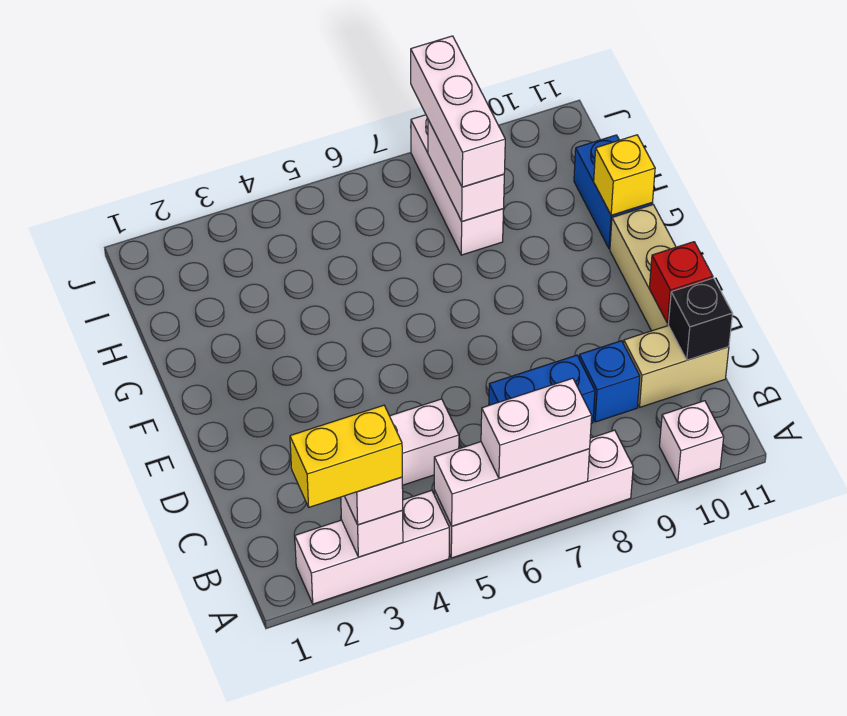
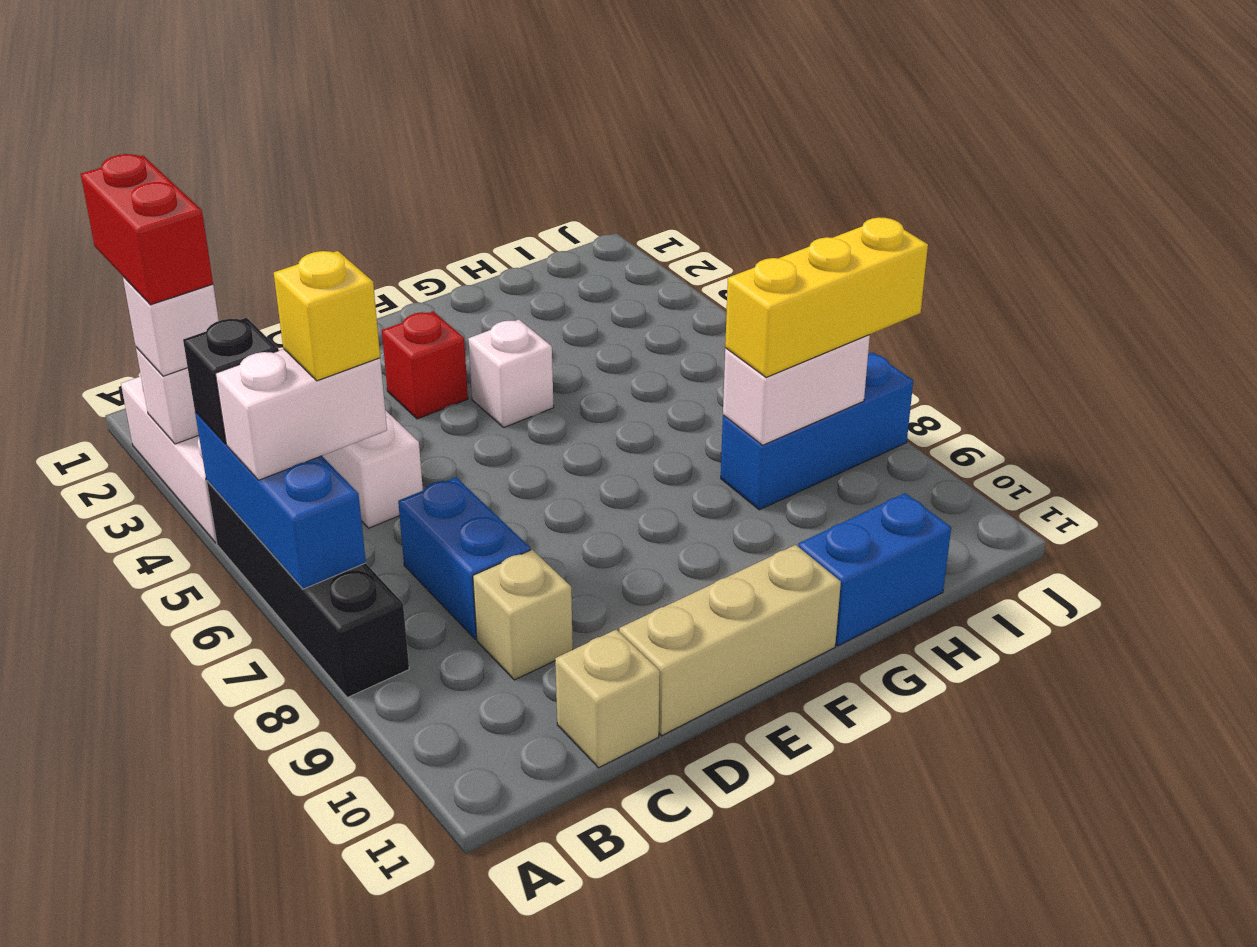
yellow brick A2:A3 level 4 -> red brick A2:A3 level 4
white brick A5:A8 level 1 -> black brick A5:A8 level 1
white brick A5:A7 level 2 -> blue brick A5:A7 level 2
white brick A6:A7 level 3 -> white brick A6:B6 level 3
white brick A10 level 1 -> white brick F4 level 1
blue brick C9 level 1 -> tan brick C9 level 1
tan brick C10:C11 level 1 -> tan brick C11 level 1
black brick C11 level 2 -> black brick A5 level 3
red brick D11 level 2 -> red brick E3 level 1
yellow brick G11 level 2 -> yellow brick B6 level 4
white brick H8:J8 level 1 -> blue brick H8:J8 level 1
white brick H8:J8 level 3 -> yellow brick H8:J8 level 3

